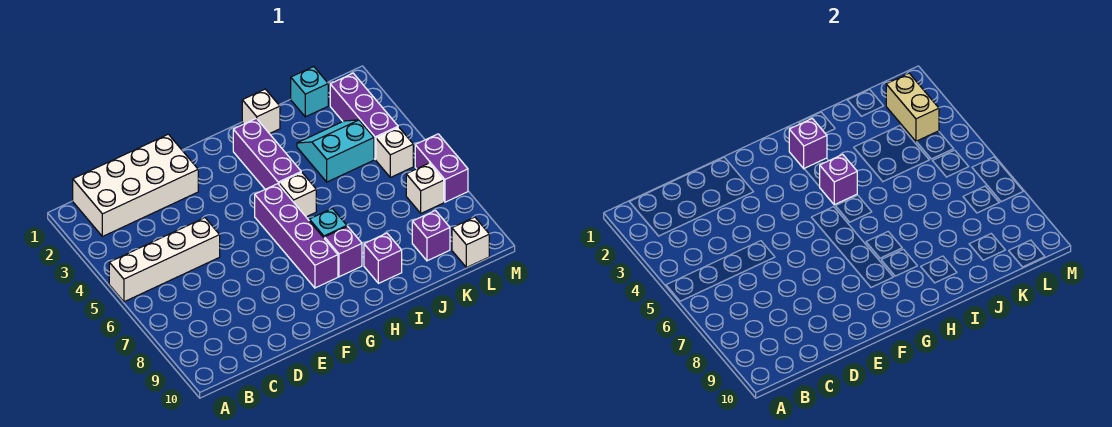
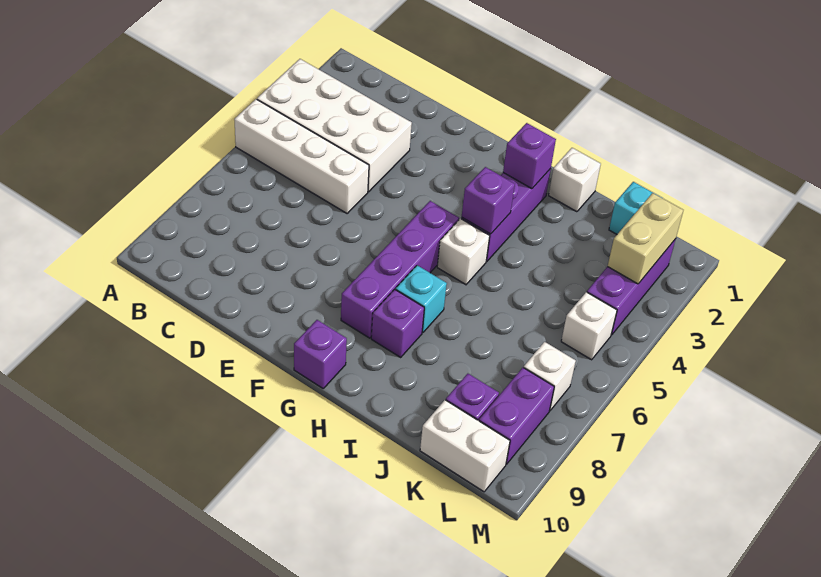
white brick B1:E2 level 1 -> white brick A3:D4 level 1
purple brick I9 level 1 -> purple brick G10 level 1
cyan slope J3:K4 level 1 top 4 -> none
white brick L10 level 1 -> white brick K10:L10 level 1
purple brick M6:M7 level 1 -> purple brick L8:L9 level 1

